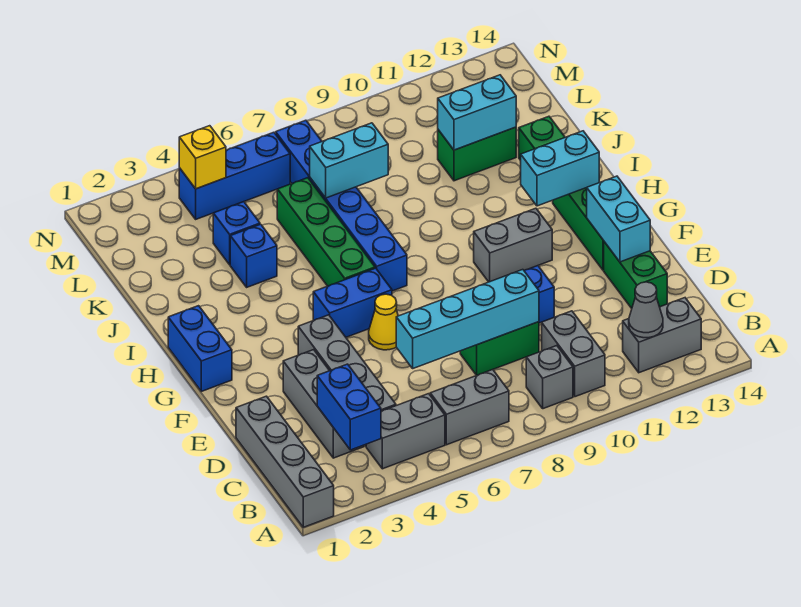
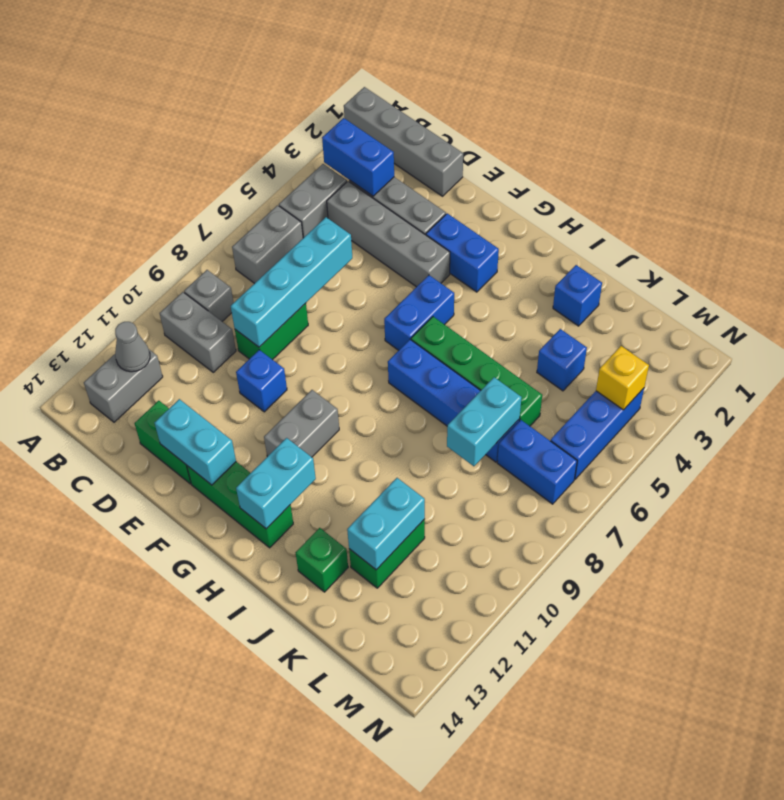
yellow cone F6 level 1 -> none
blue brick G1:H1 level 1 -> blue brick F3:G3 level 1
blue brick J4 level 1 -> blue brick J2 level 1

